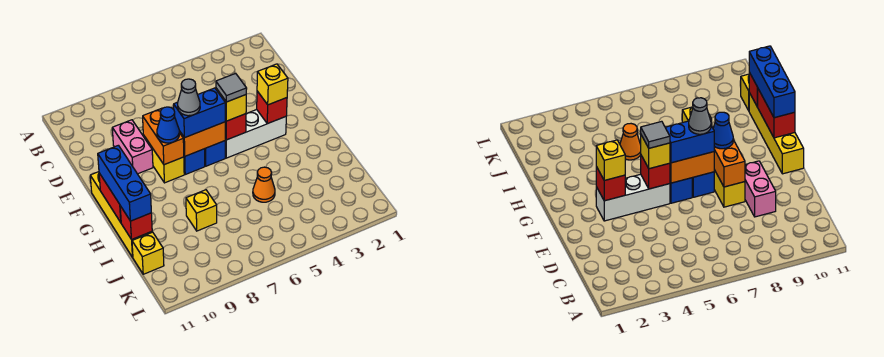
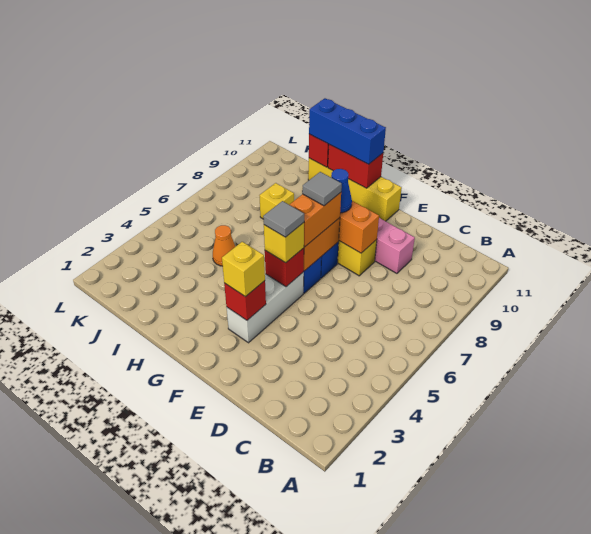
blue brick F6:F7 level 3 -> orange brick F6:F7 level 3
grey cone F7 level 4 -> grey tile F7 level 4
yellow brick J11 level 1 -> none

